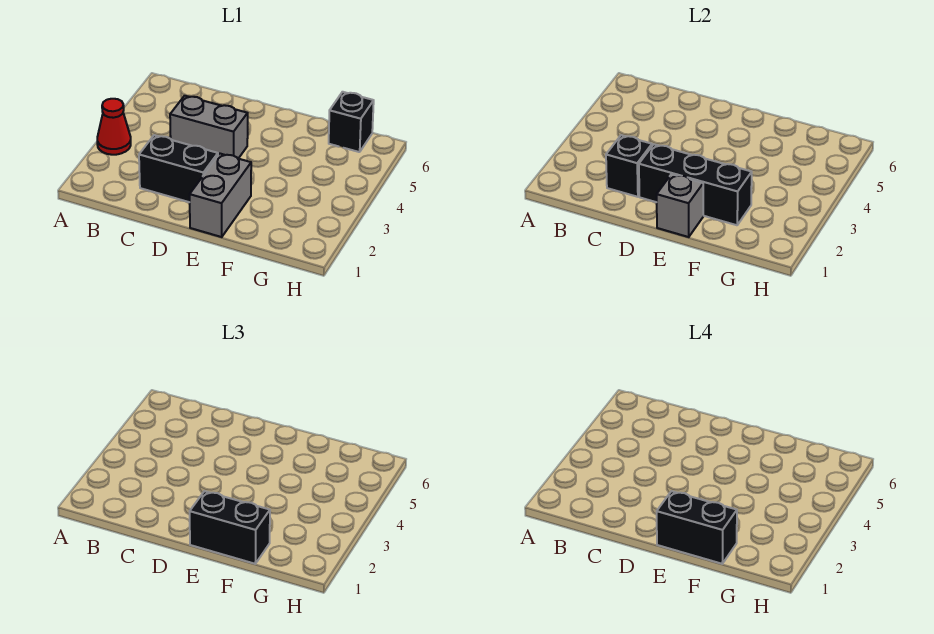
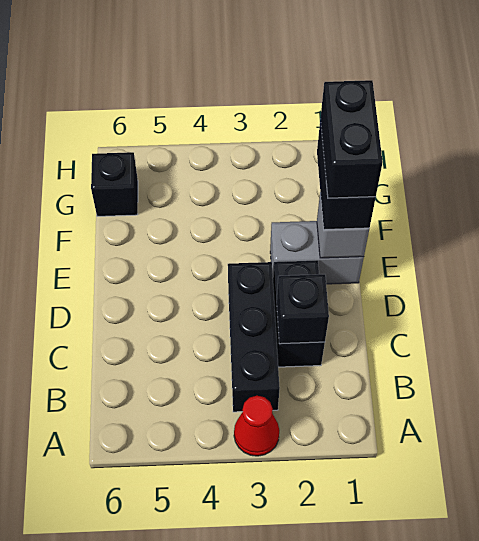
grey brick C4:D4 level 1 -> none
black brick D2:F2 level 2 -> black brick B3:D3 level 1

